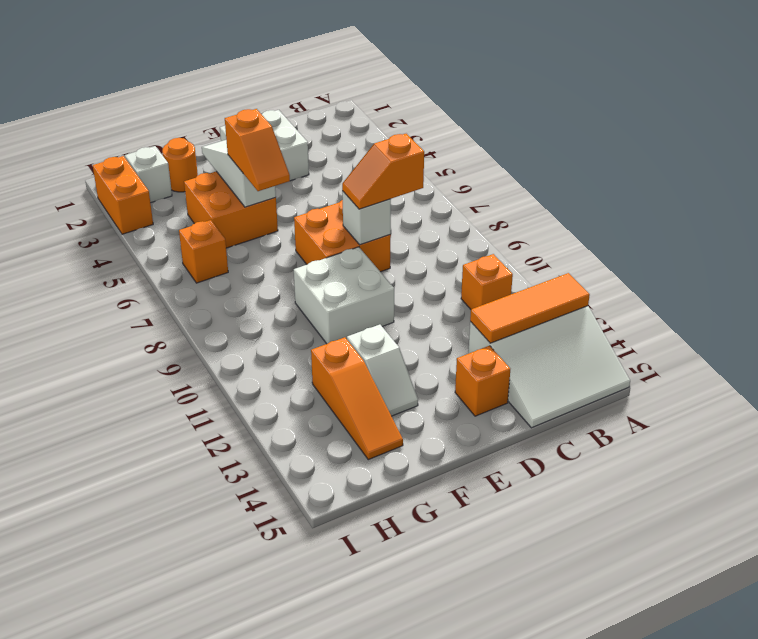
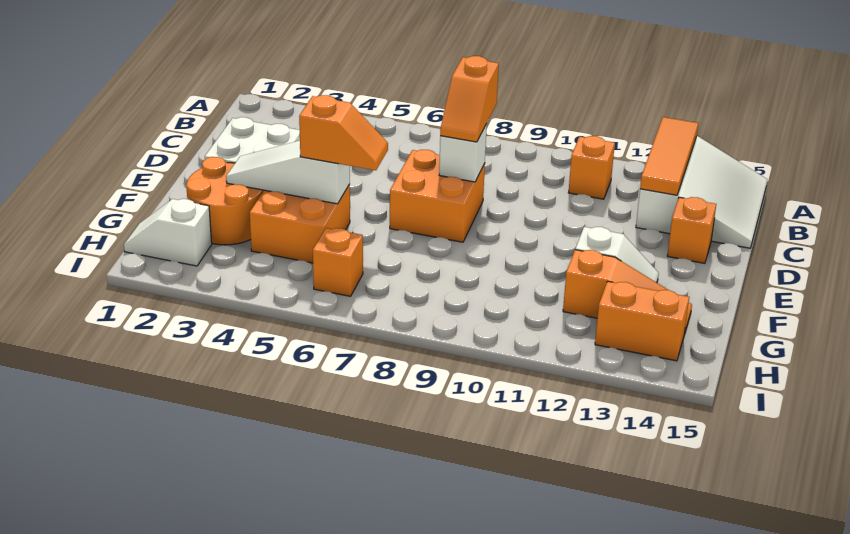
white brick E9:F10 level 1 -> none
orange round brick G2 level 1 -> orange round brick F2:G3 level 1
orange brick I2:I3 level 1 -> orange brick H13:H14 level 1

